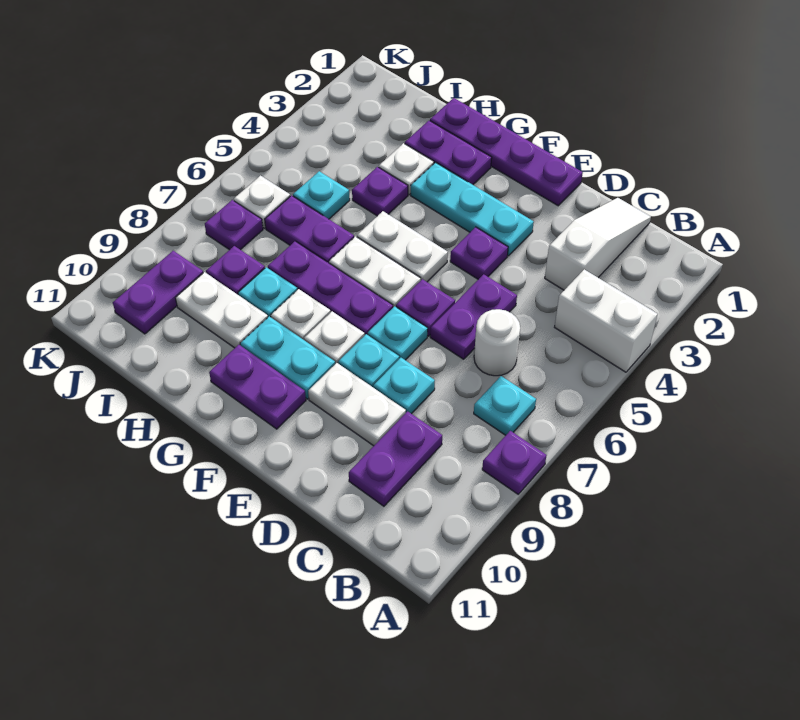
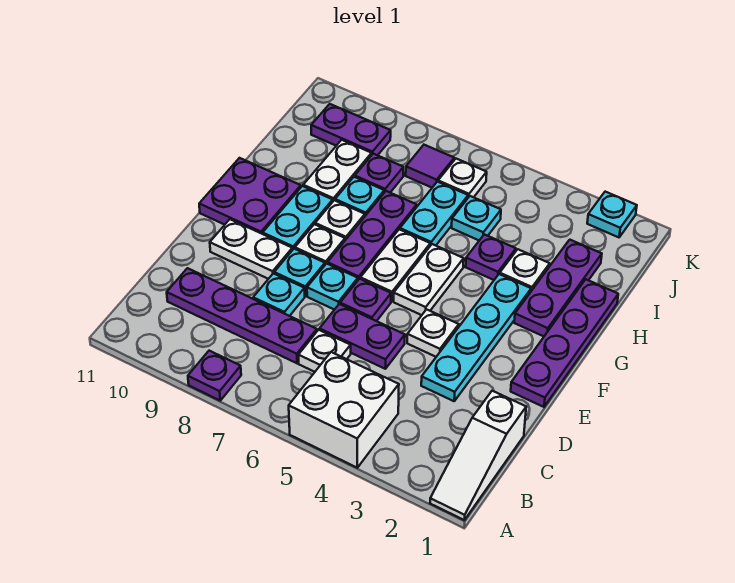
white brick A4:B4 level 1 -> white brick A4:B5 level 1
cyan plate B7 level 1 -> cyan plate K2 level 1
white slope C1:C3 level 1 top 3 -> white slope A1:C1 level 1 top C
white round brick C6 level 1 -> white plate C6 level 1
purple plate C9:C10 level 1 -> purple plate C7:C10 level 1
white plate D9:E9 level 1 -> white plate E9:E10 level 1
cyan plate E3:G3 level 1 -> cyan plate D3:G3 level 1
purple plate E4 level 1 -> white plate E4 level 1
purple plate F10:G10 level 1 -> purple plate F10:G11 level 1
purple plate G2:H2 level 1 -> purple plate G2:I2 level 1
purple plate H6:I6 level 1 -> cyan plate H6:I6 level 1
purple plate J7 level 1 -> purple tile J7 level 1

